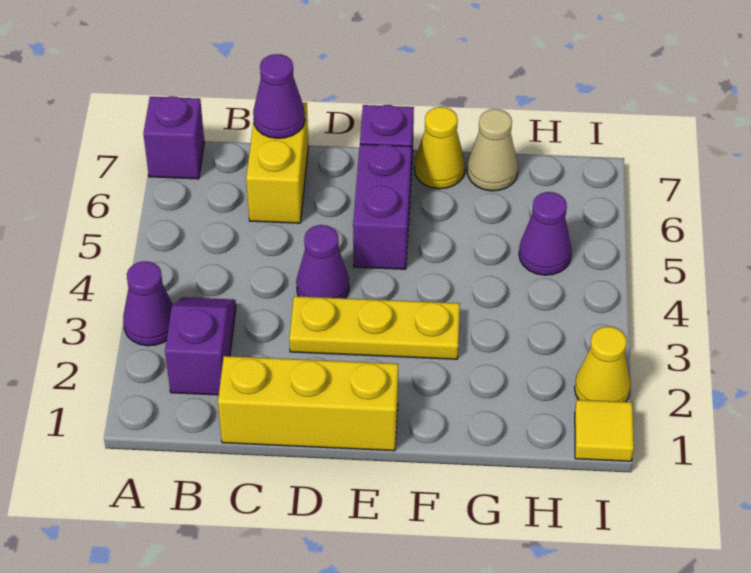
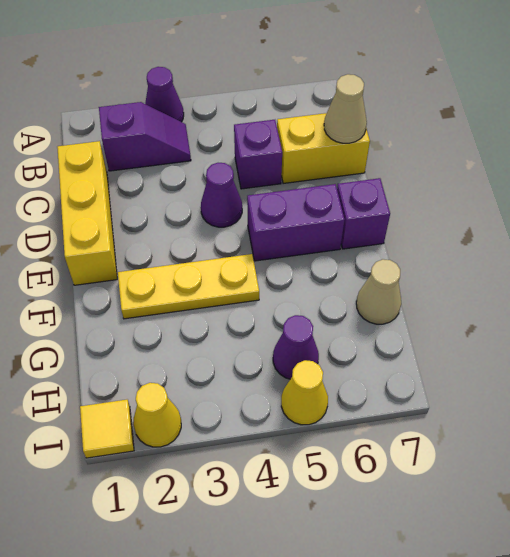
purple brick A7 level 1 -> purple brick C5 level 1
purple cone C7 level 2 -> tan cone C7 level 2
yellow plate D3:F3 level 1 -> yellow plate F2:F4 level 1
yellow cone F7 level 1 -> yellow cone I5 level 1

